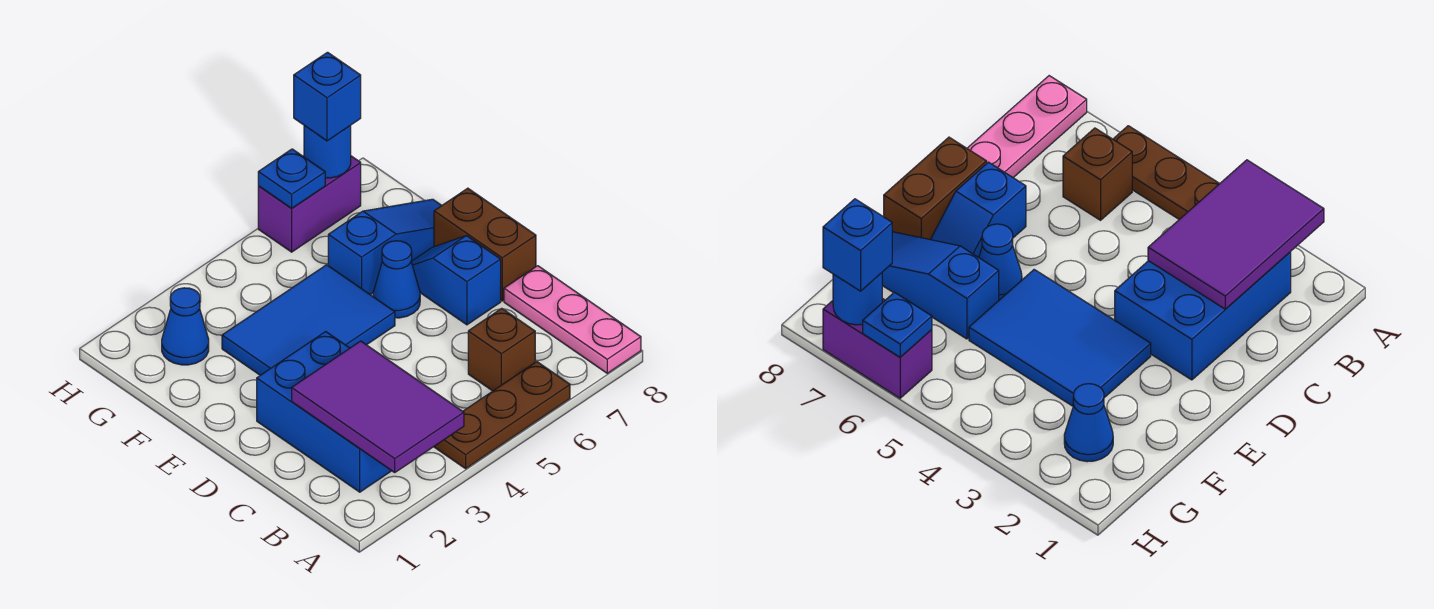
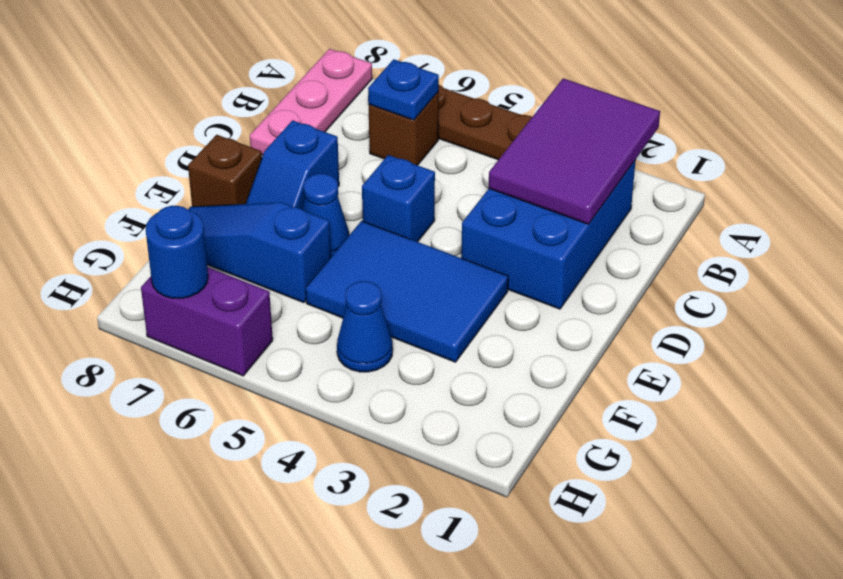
brown brick D8:E8 level 1 -> brown brick E8 level 1
blue cone G2 level 1 -> blue cone G4 level 1
blue plate H6 level 2 -> blue plate B6 level 2
blue brick H7 level 3 -> blue brick D5 level 1

